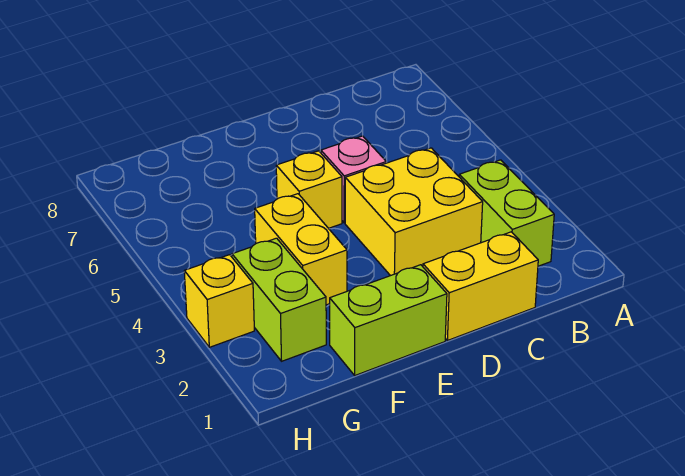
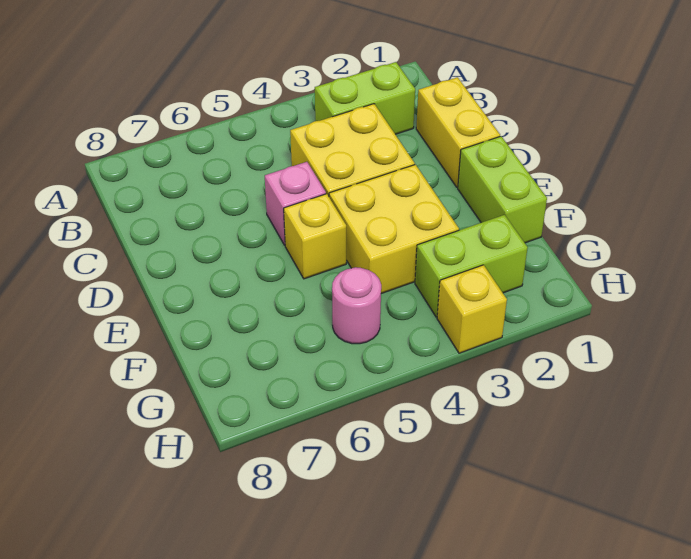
yellow brick F3:F4 level 1 -> yellow brick E3:F4 level 1
none -> pink round brick G5 level 1

